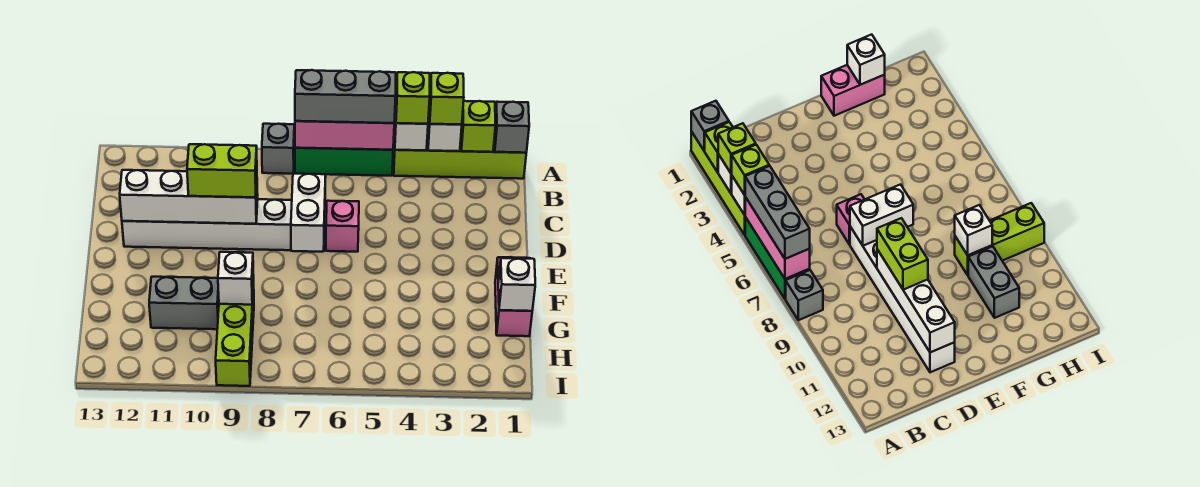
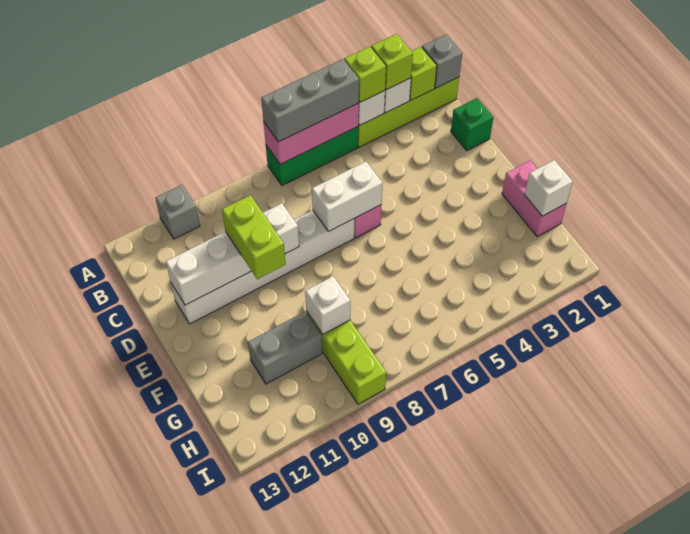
grey brick A8 level 1 -> grey brick A11 level 1
none -> green brick C1 level 1
white brick D7:E7 level 2 -> white brick D6:D7 level 2
lime brick D9:D10 level 3 -> lime brick D10:E10 level 3

